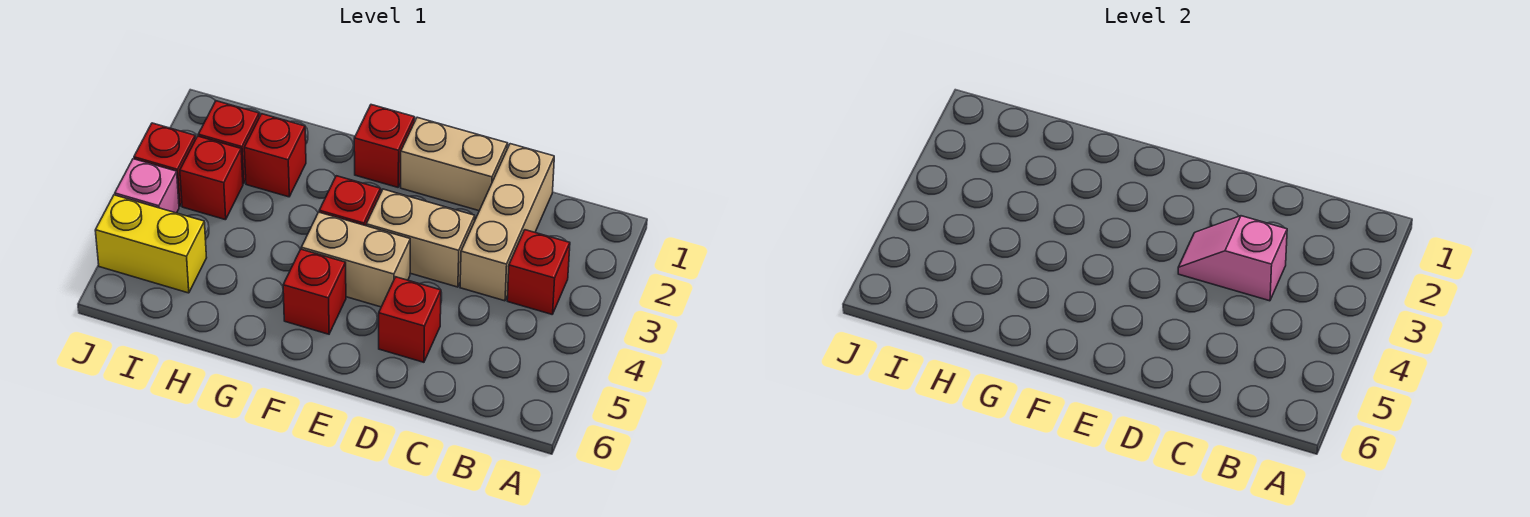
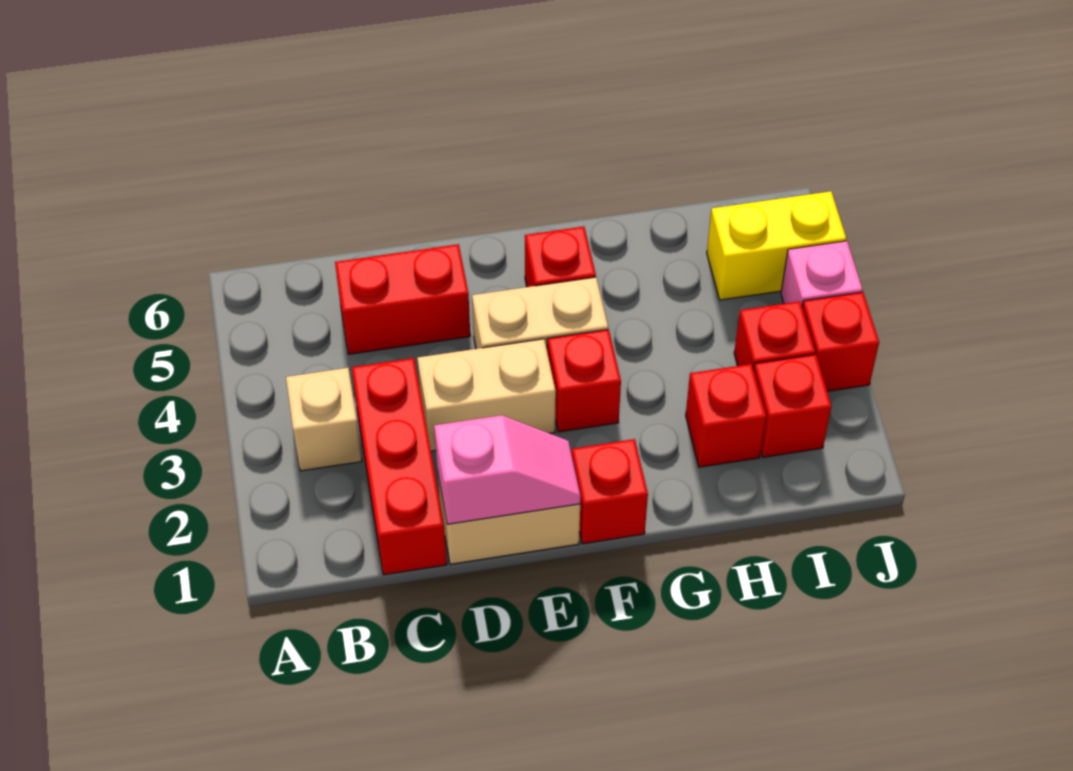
red brick B3 level 1 -> tan brick B3 level 1
tan brick C1:C3 level 1 -> red brick C1:C3 level 1
pink slope C3:D3 level 2 top C -> pink slope D1:E1 level 2 top D
red brick D5 level 1 -> red brick C5:D5 level 1

